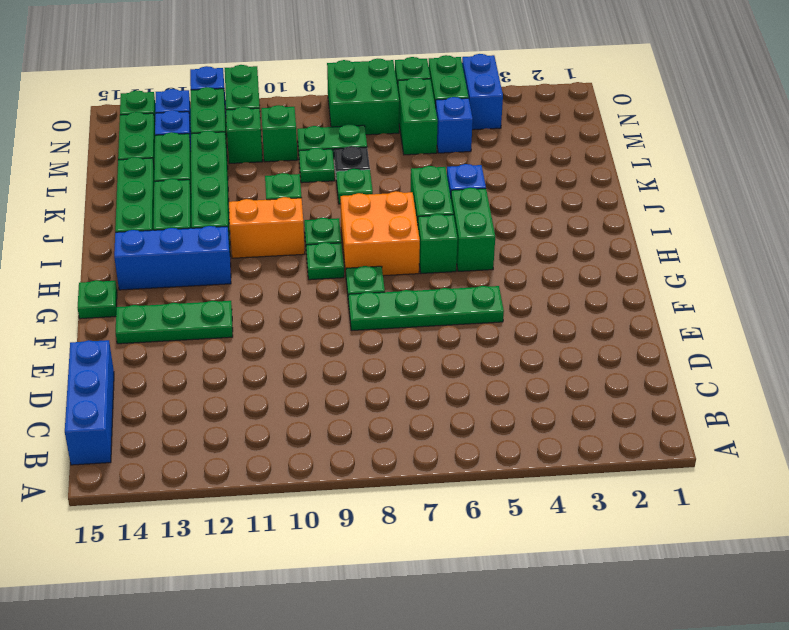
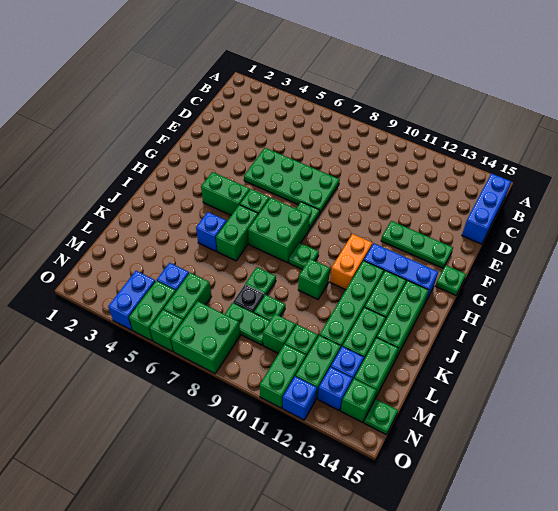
green plate F5:F8 level 1 -> green plate E5:F8 level 1
green brick H5:I5 level 1 -> green brick H4:H5 level 1
orange brick H7:I8 level 1 -> green brick H7:I8 level 1
green plate H9 level 1 -> green plate N15 level 1
orange brick I10:I11 level 1 -> orange brick H11:I11 level 1

